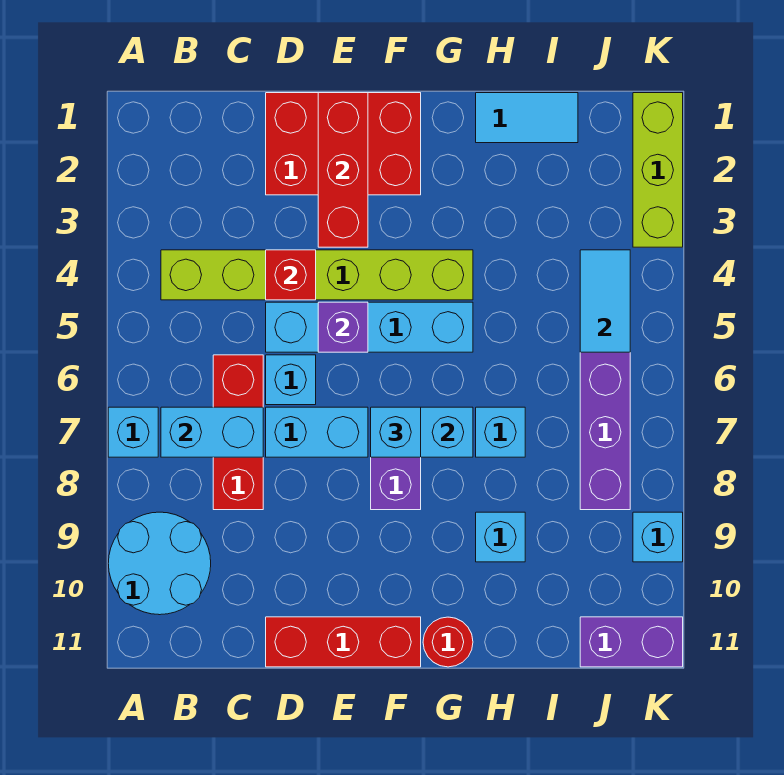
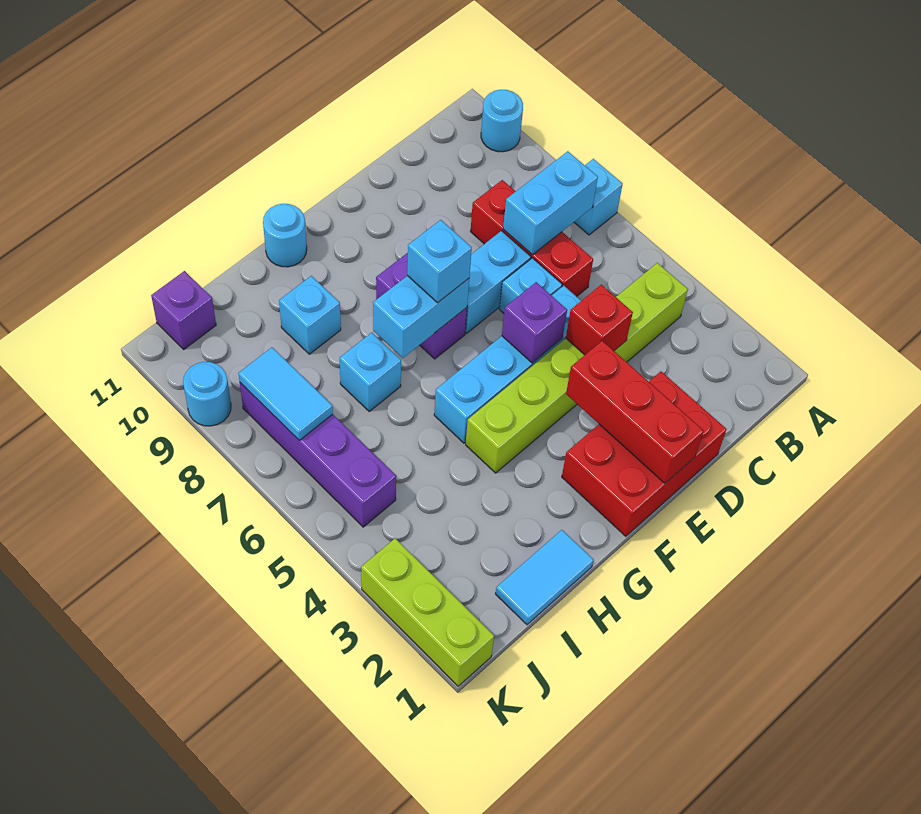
cyan round brick A9:B10 level 1 -> cyan round brick A10 level 1
red brick D11:F11 level 1 -> none
red round brick G11 level 1 -> cyan round brick G11 level 1
cyan tile J4:J5 level 2 -> cyan tile J7:J8 level 2
purple brick J11:K11 level 1 -> purple brick J11 level 1
cyan brick K9 level 1 -> cyan round brick K9 level 1

